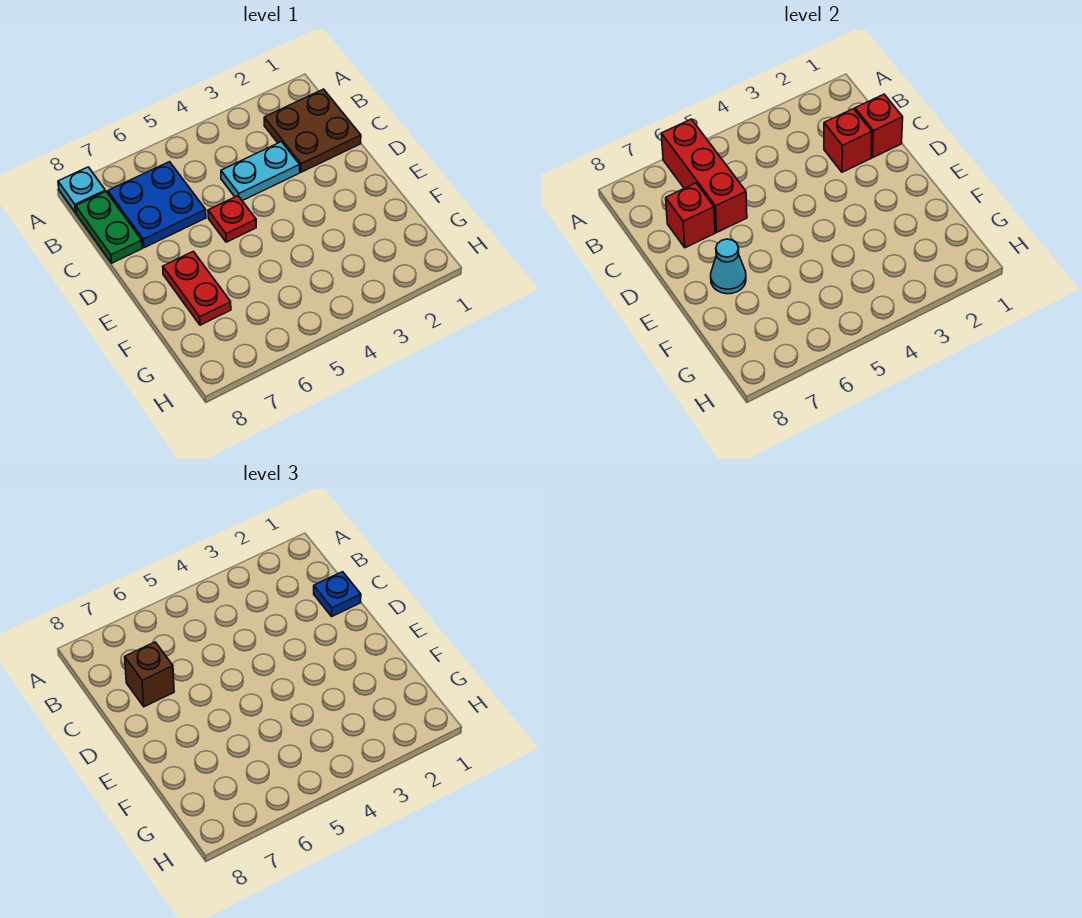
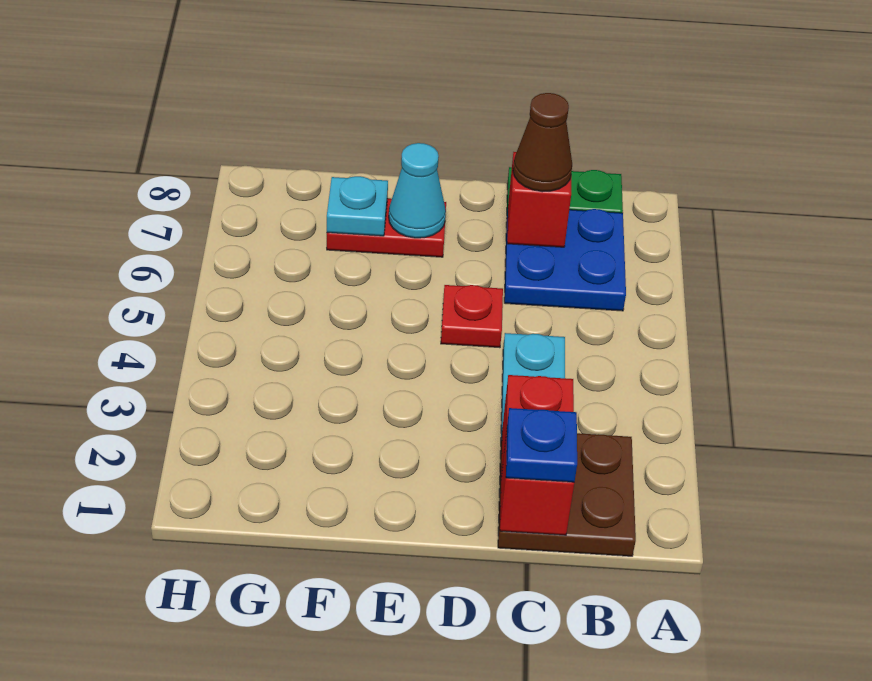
red brick A6:C6 level 2 -> none
cyan plate A8 level 1 -> cyan plate F7 level 2
brown brick C7 level 3 -> brown cone C7 level 3

